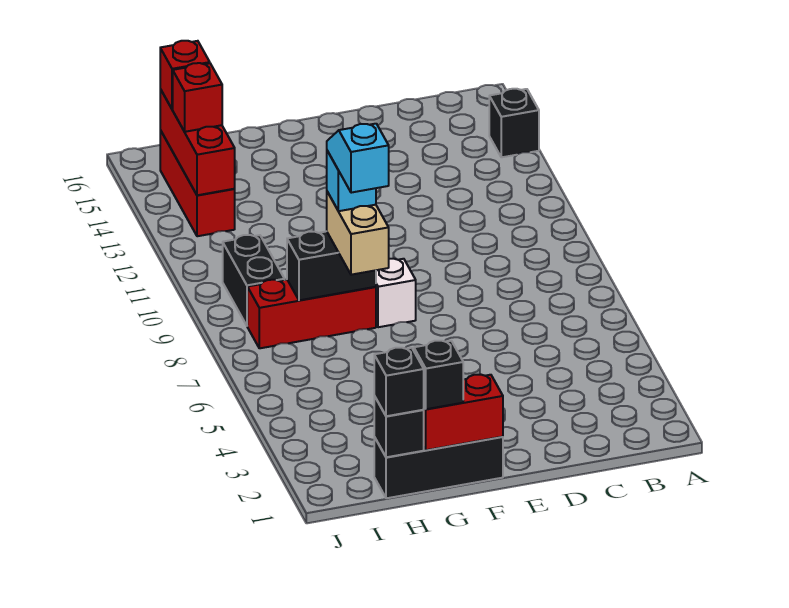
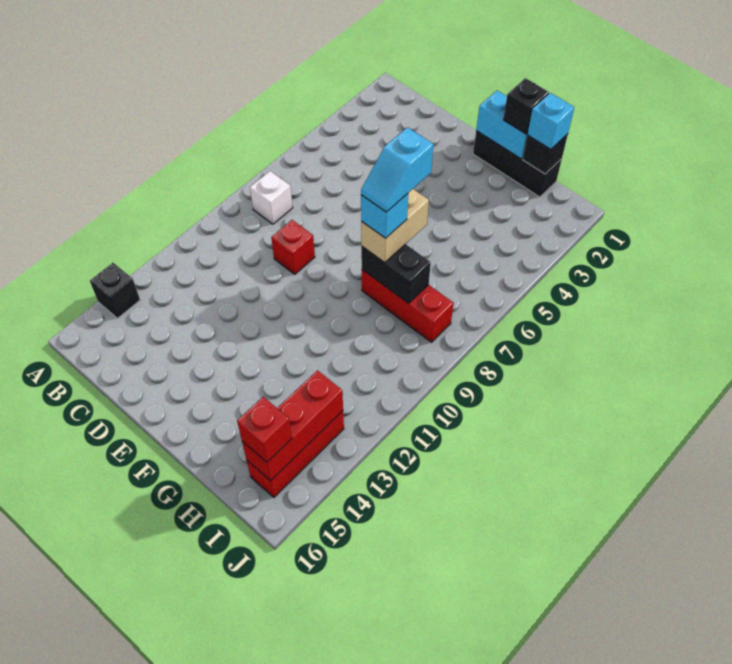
red brick F1:G1 level 2 -> cyan brick F1:G1 level 2
white brick F8 level 1 -> white brick B8 level 1
black brick H1 level 3 -> cyan brick H1 level 3
black brick I9:I10 level 1 -> none
red brick I14 level 3 -> red brick D9 level 1

